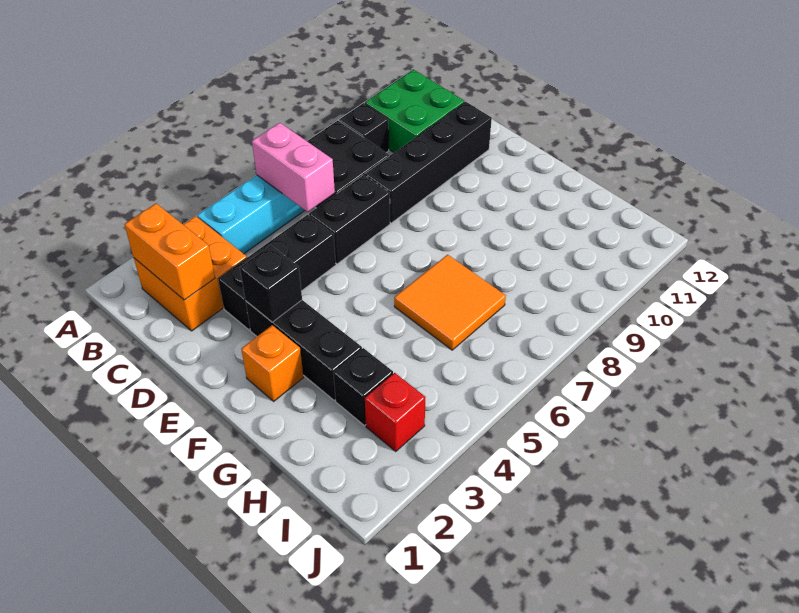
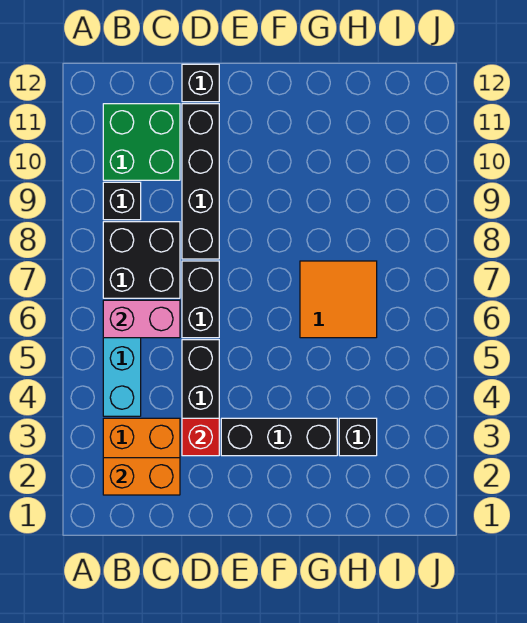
black brick E3 level 2 -> black brick D12 level 1
orange brick F2 level 1 -> none
red brick I3 level 1 -> red brick D3 level 2

